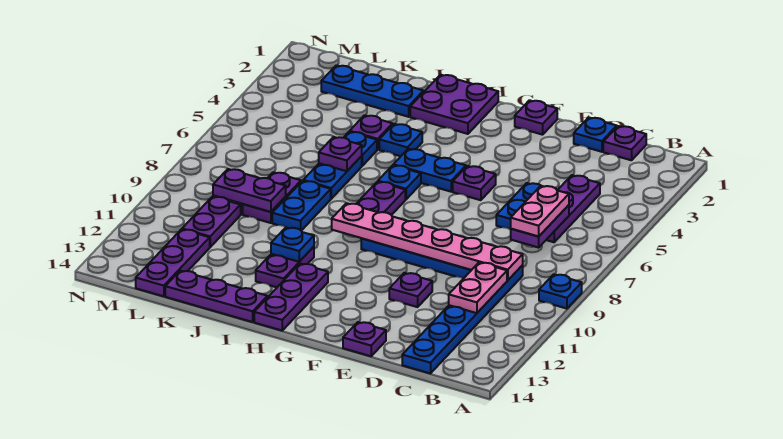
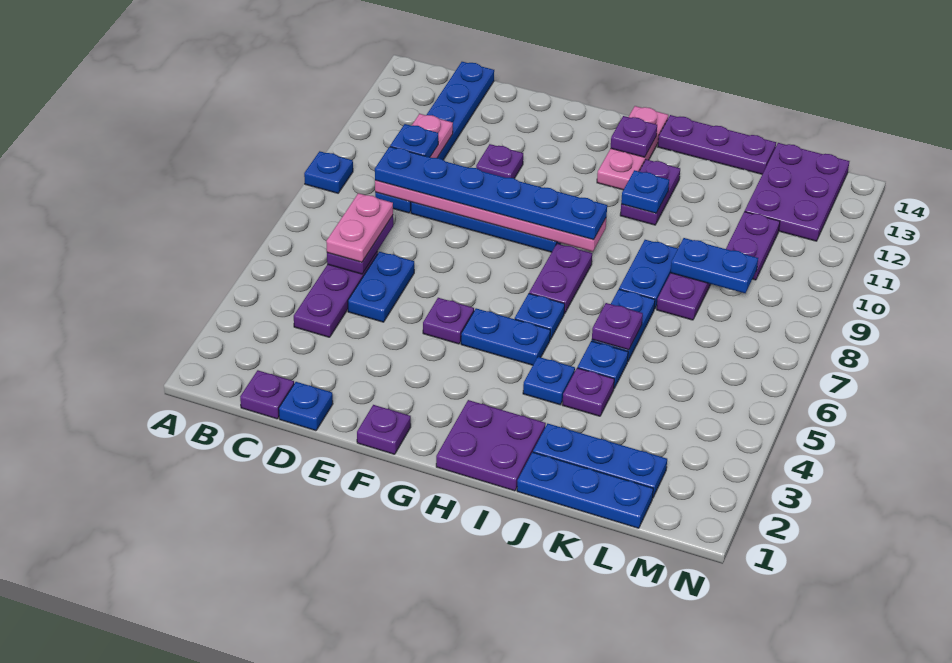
none -> blue plate C9:H9 level 3
none -> blue plate C10 level 3
purple plate E14 level 1 -> purple plate H13 level 2
purple plate H12:H14 level 1 -> pink plate H12:H14 level 1
none -> blue plate J1:L1 level 1
purple plate K9:L9 level 2 -> blue plate K9:L9 level 2
purple plate L12:L14 level 1 -> purple plate L12:M14 level 1

